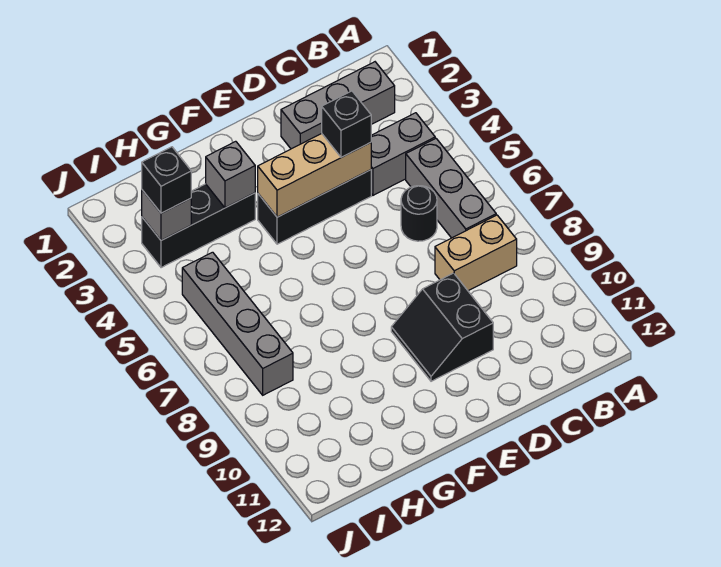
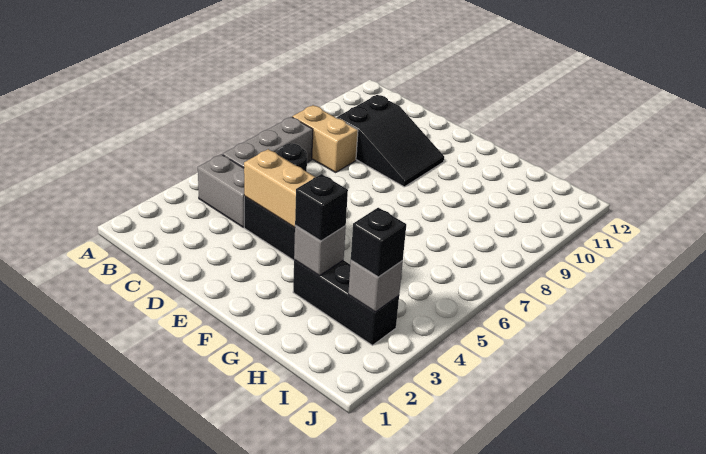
grey brick B2:D2 level 1 -> none
black brick D4 level 3 -> black brick G3 level 3
black slope D9:E10 level 1 top D -> black slope C9:E10 level 1 top C
grey brick I5:I8 level 1 -> none

